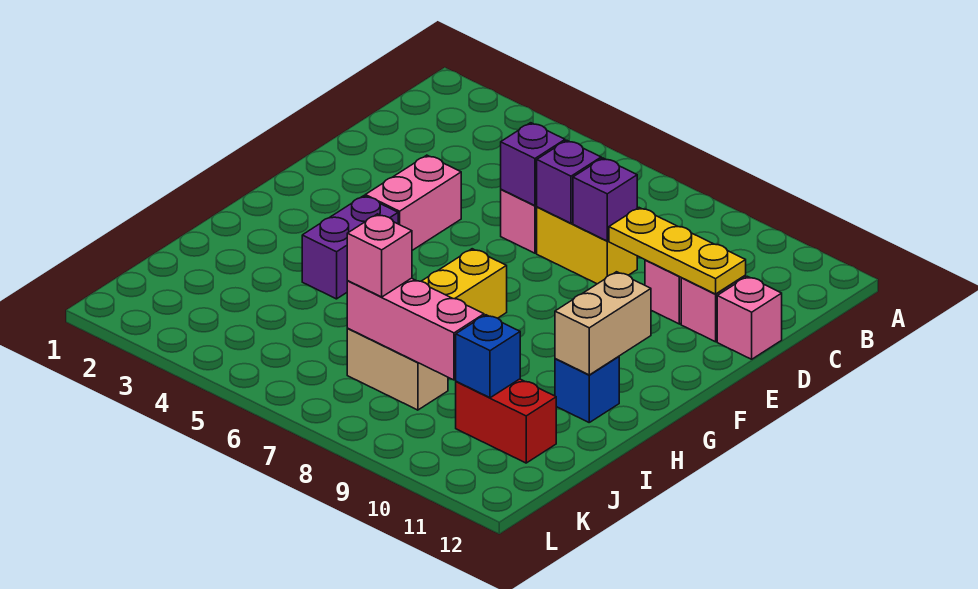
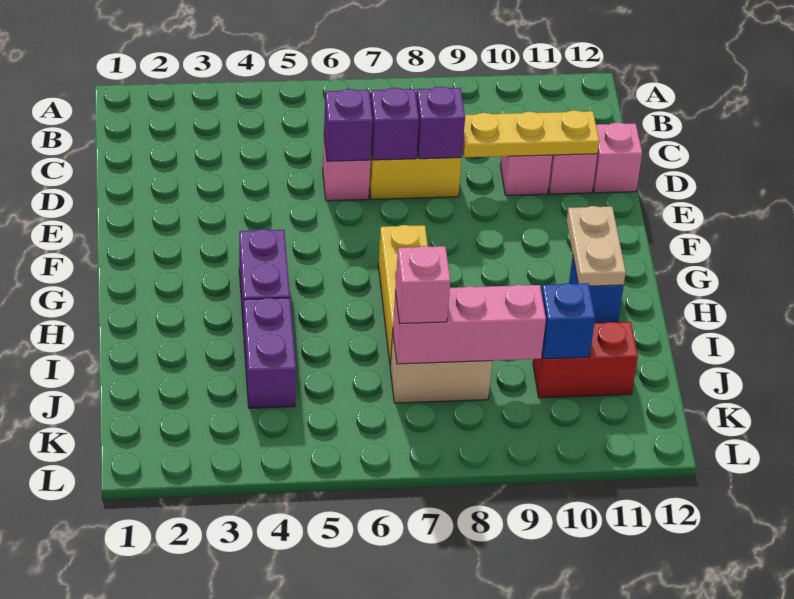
pink brick E4:F4 level 1 -> none
tan brick G11:H11 level 2 -> tan plate G11:H11 level 2
none -> purple brick I4:J4 level 1

